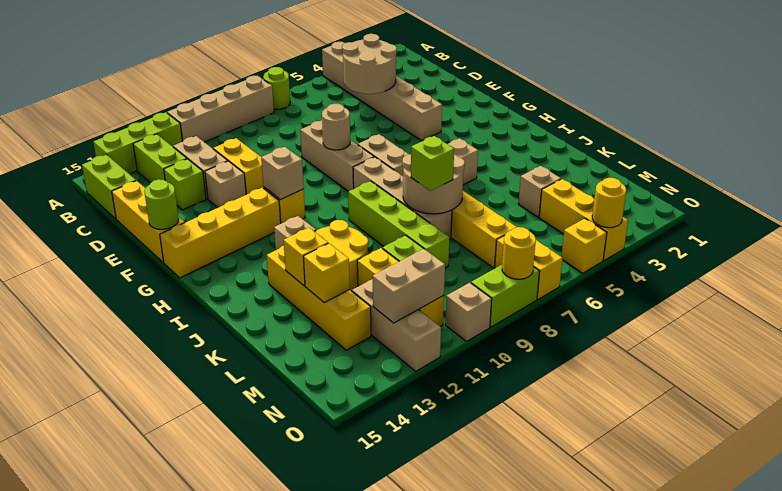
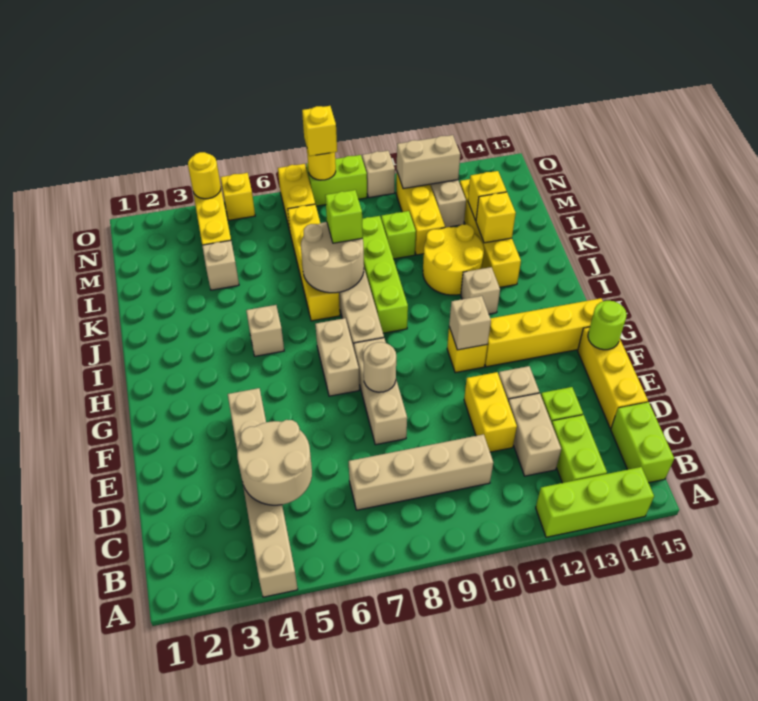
lime round brick A7 level 1 -> none
tan brick A8:A11 level 1 -> tan brick C7:C10 level 1
none -> yellow brick O8 level 3

